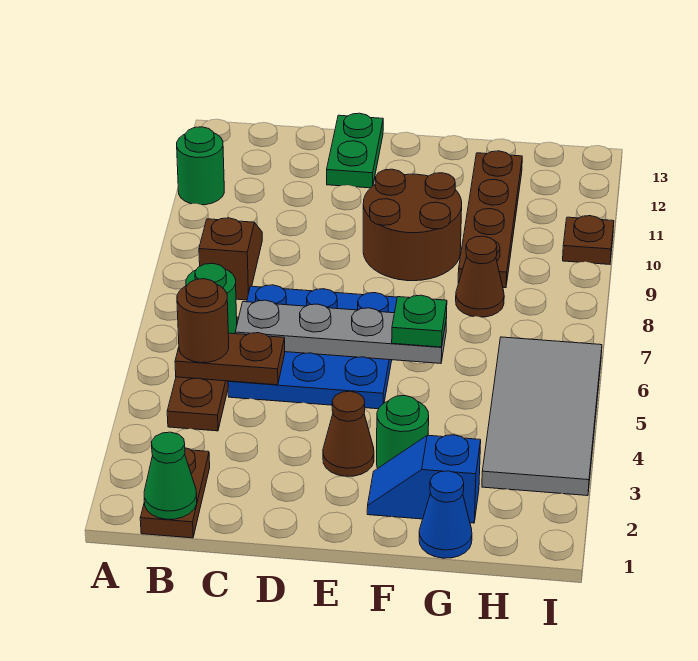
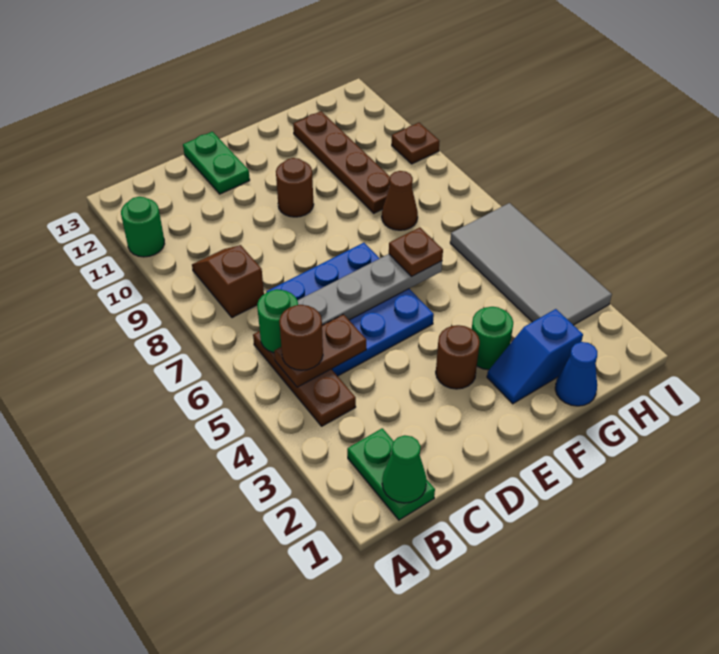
brown plate B1:B2 level 1 -> green plate B1:B2 level 1
brown cone E3 level 1 -> brown round brick E3 level 1
brown round brick E9:F10 level 1 -> brown round brick E10 level 1
green plate F6 level 3 -> brown plate F6 level 3

